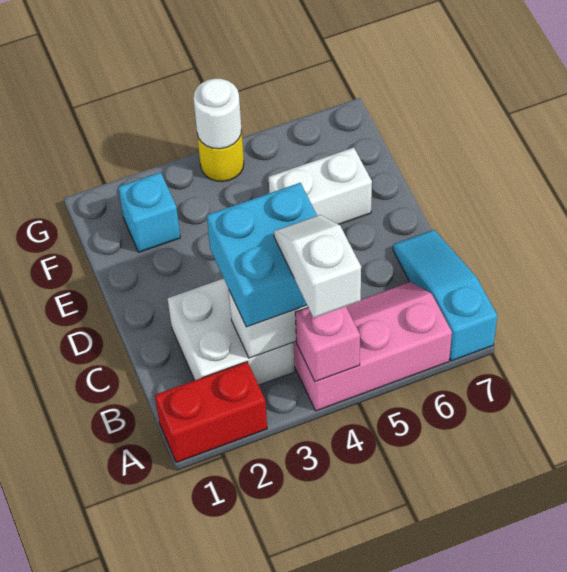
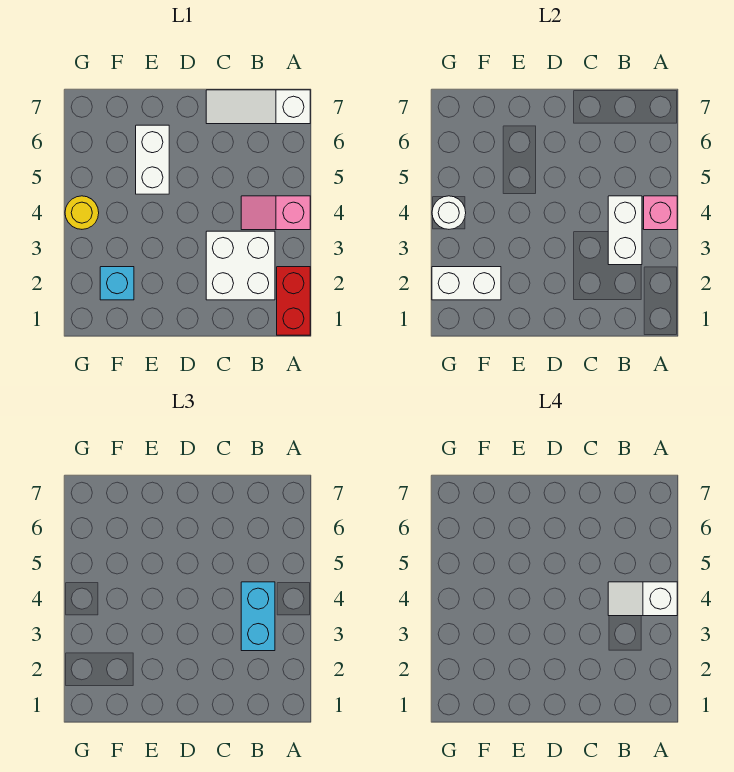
pink slope A4:B6 level 1 top A -> pink slope A4:B4 level 1 top A
cyan slope A7:C7 level 1 top A -> white slope A7:C7 level 1 top A
cyan brick B3:C4 level 3 -> cyan brick B3:B4 level 3
none -> white brick F2:G2 level 2

